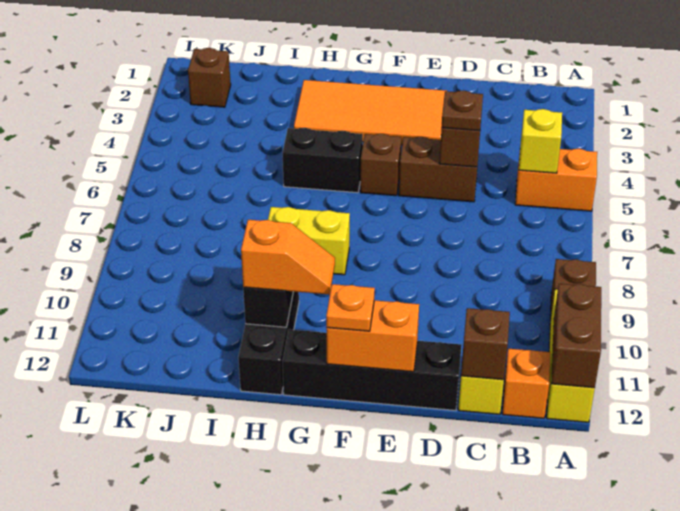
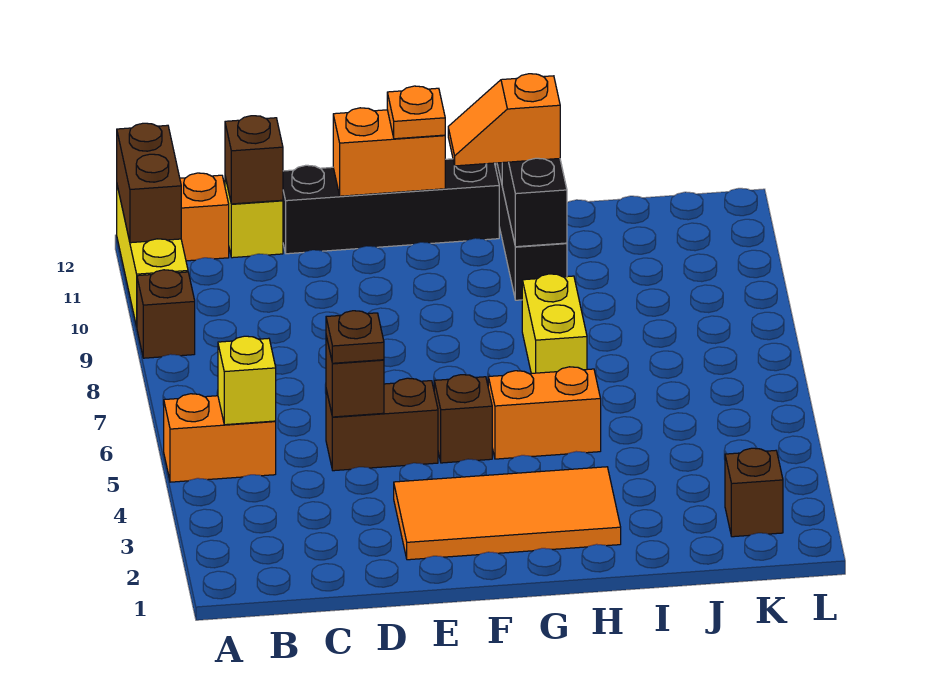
black brick G5:H5 level 1 -> orange brick G5:H5 level 1
yellow brick G8:H8 level 1 -> yellow brick H7:H8 level 1

